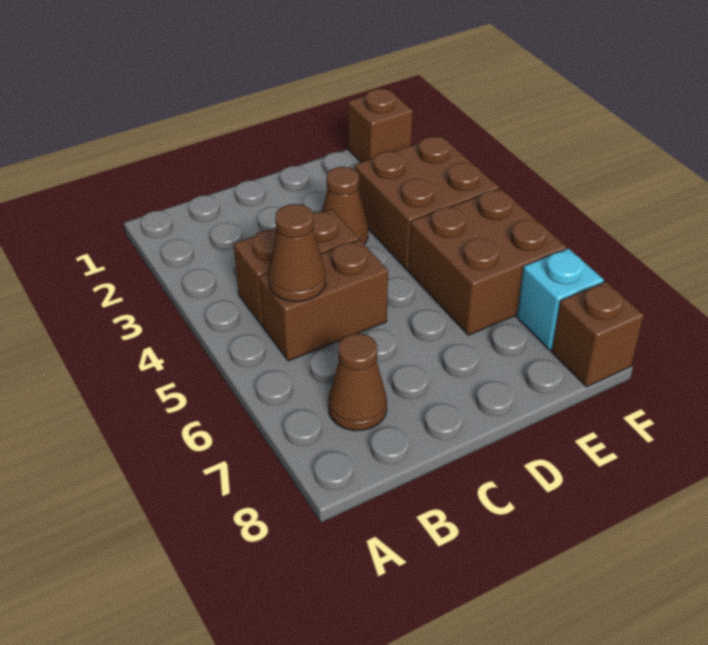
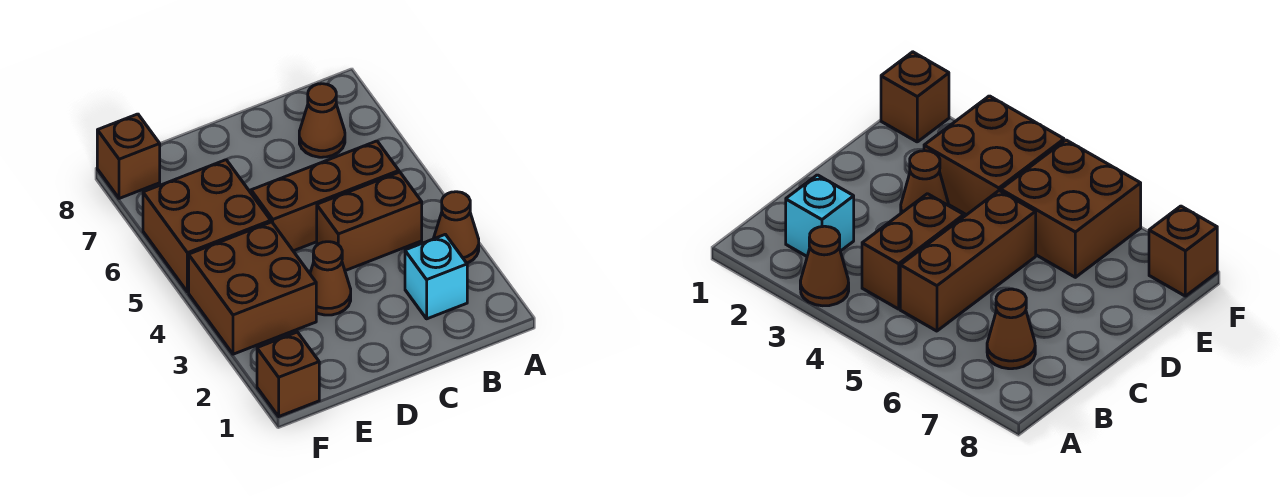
brown brick B5:C5 level 1 -> brown brick B5:D5 level 1
brown cone B5 level 2 -> brown cone A3 level 1
cyan brick F7 level 1 -> cyan brick B2 level 1

